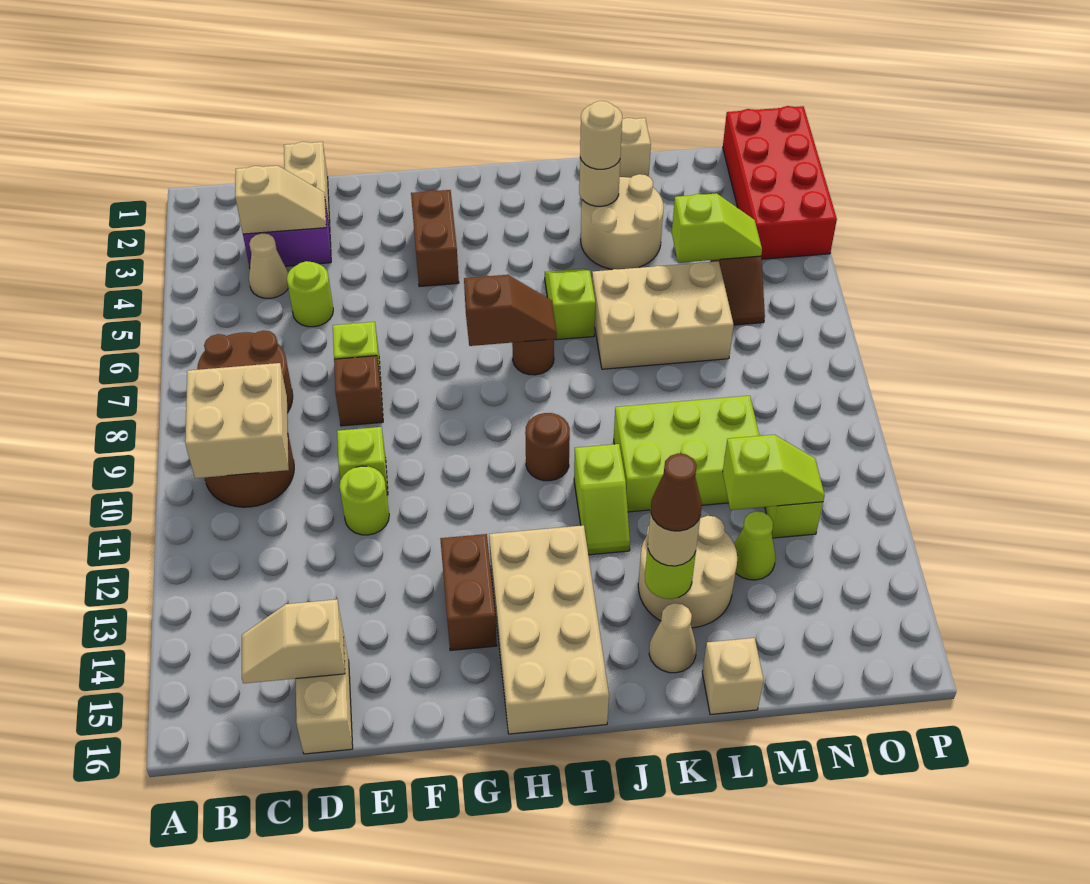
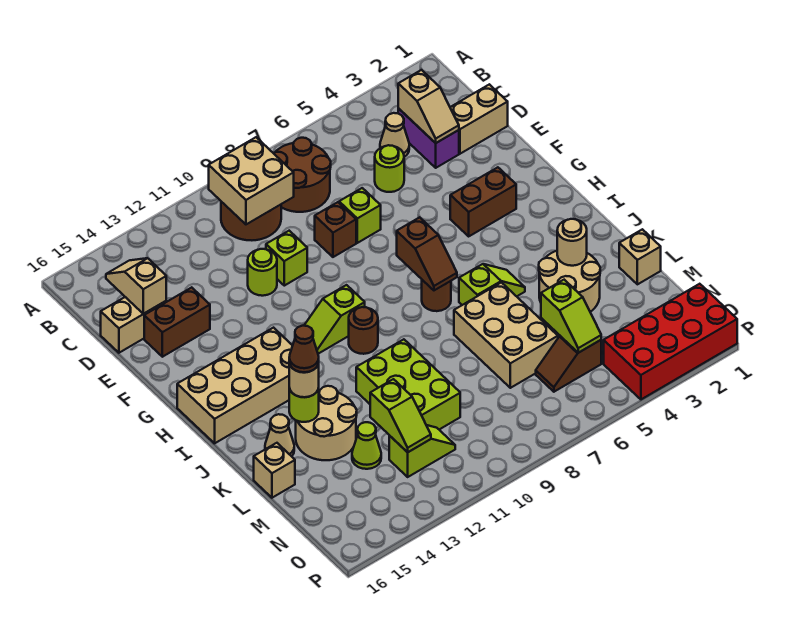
brown brick G13:G14 level 1 -> brown brick E14:E15 level 1
lime slope J11:J12 level 1 top 11 -> lime slope H10:H11 level 1 top 10
tan round brick K3 level 3 -> none

